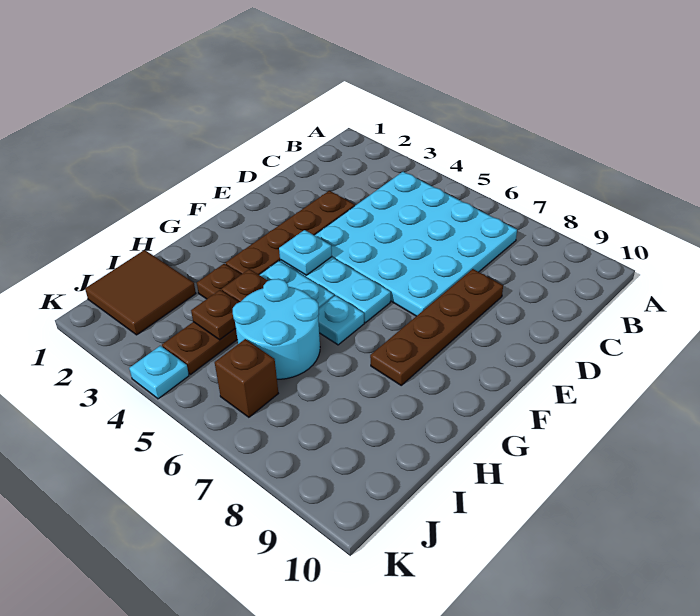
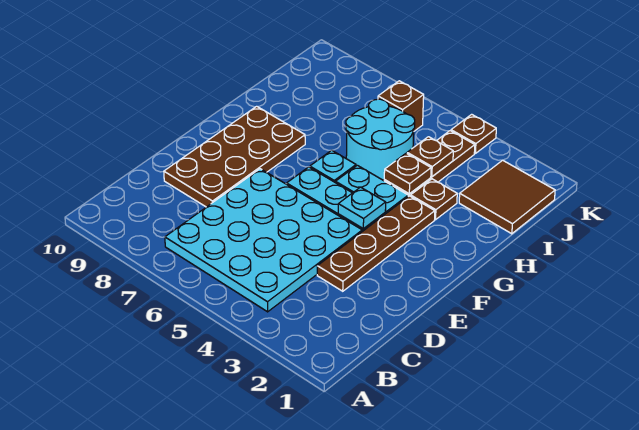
brown plate D8:G8 level 1 -> brown plate D8:G9 level 1
cyan plate K4 level 1 -> brown plate K4 level 1

